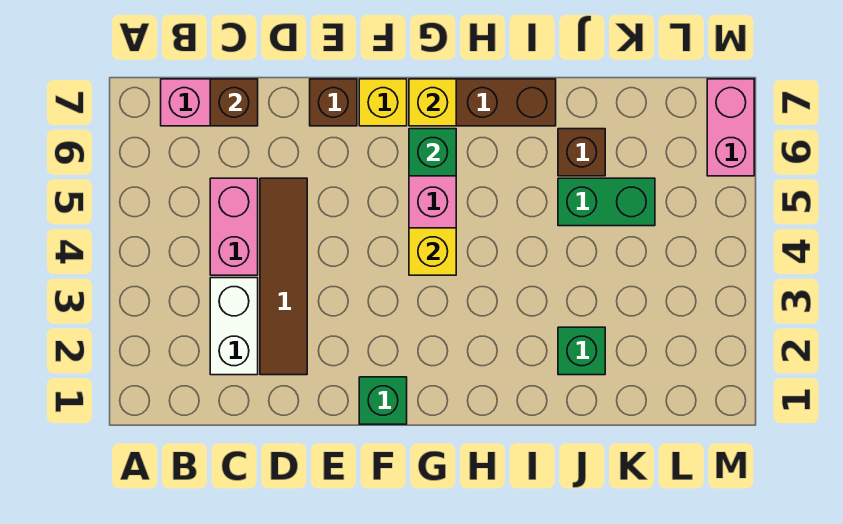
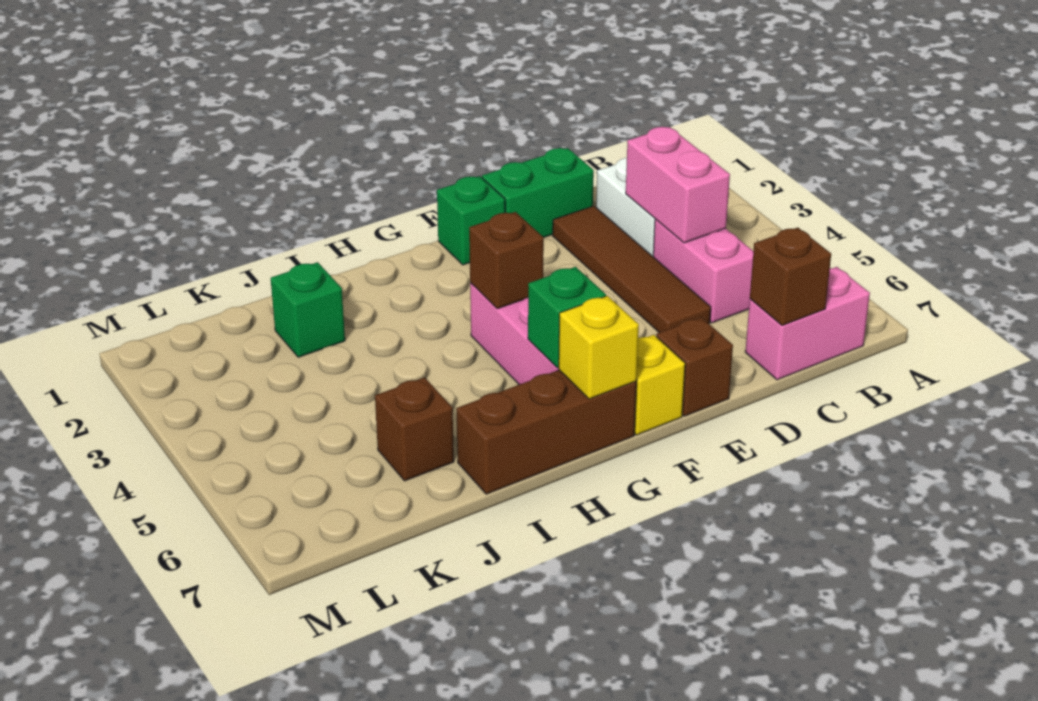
yellow brick G4 level 2 -> brown brick G4 level 2
green brick J5:K5 level 1 -> green brick D1:E1 level 1
pink brick M6:M7 level 1 -> pink brick C3:C4 level 2

